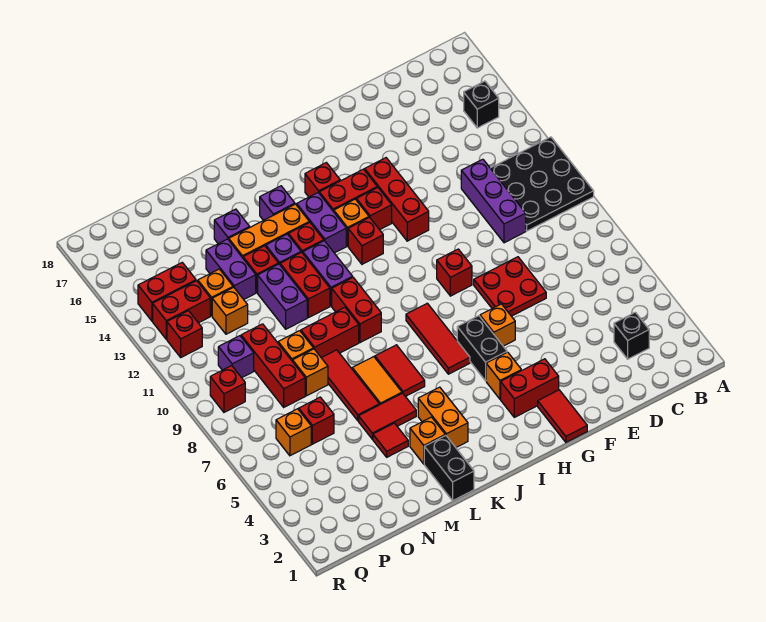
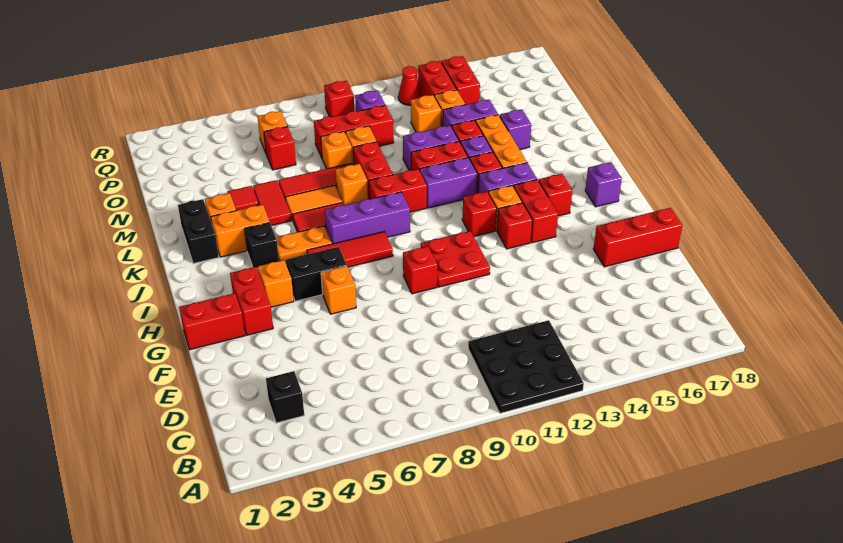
black brick B15 level 1 -> black brick J4 level 1
purple brick D10:D12 level 1 -> purple brick J7:J9 level 1
red plate E7:F8 level 1 -> red plate G10:H11 level 1
red tile G1:G2 level 1 -> red brick G1:G2 level 1
red brick G12:G14 level 1 -> red brick F16:F18 level 1
none -> orange plate J5:J6 level 1
purple brick K15 level 1 -> purple brick I17 level 1
black brick L1:L2 level 1 -> black brick K2:L2 level 1
none -> orange brick L8 level 1
red brick Q12 level 1 -> red cone Q12 level 1

